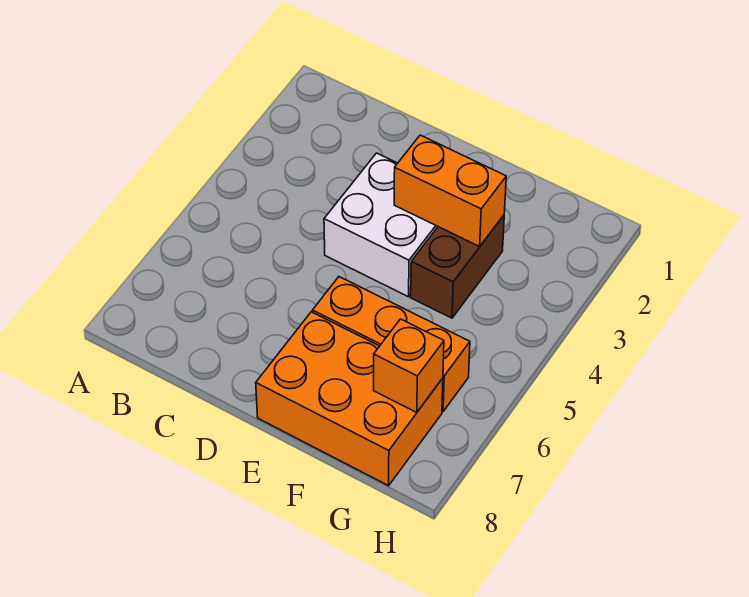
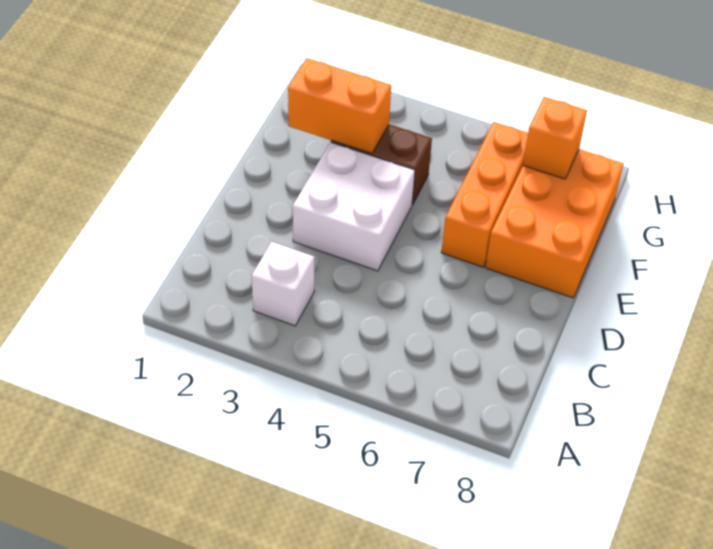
none -> white brick B3 level 1
orange brick E3:F3 level 2 -> orange brick F2:F3 level 2

